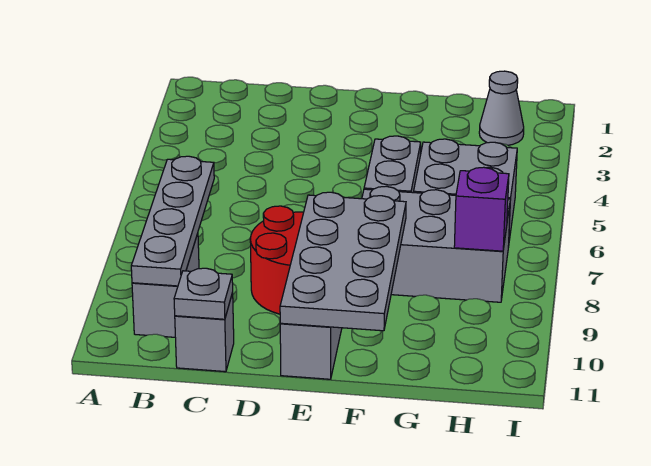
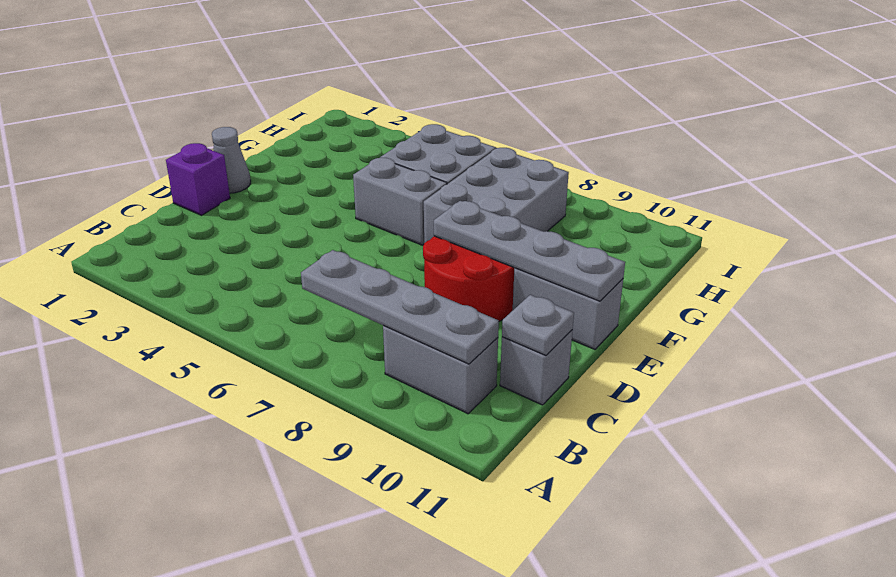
grey plate E8:F11 level 2 -> grey plate E8:E11 level 2
grey cone H2 level 1 -> grey cone E1 level 1
purple brick H8 level 2 -> purple brick D1 level 1

